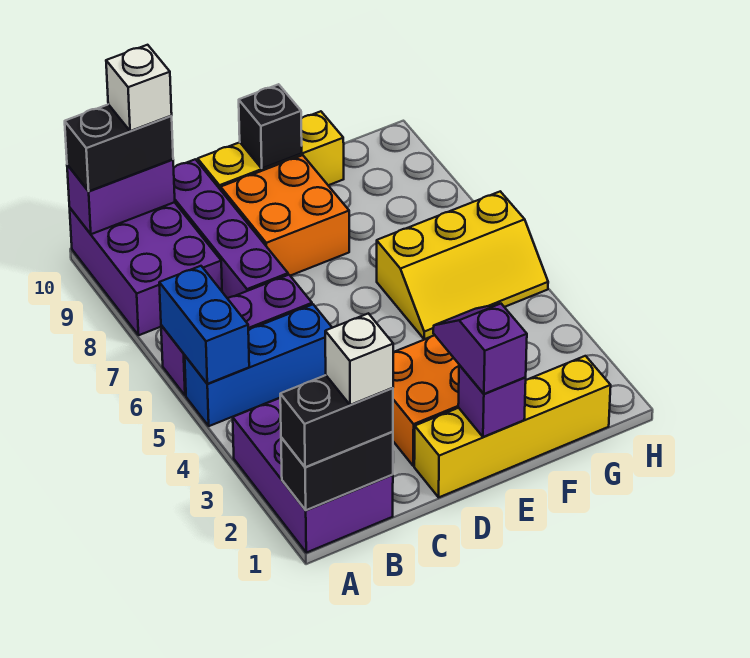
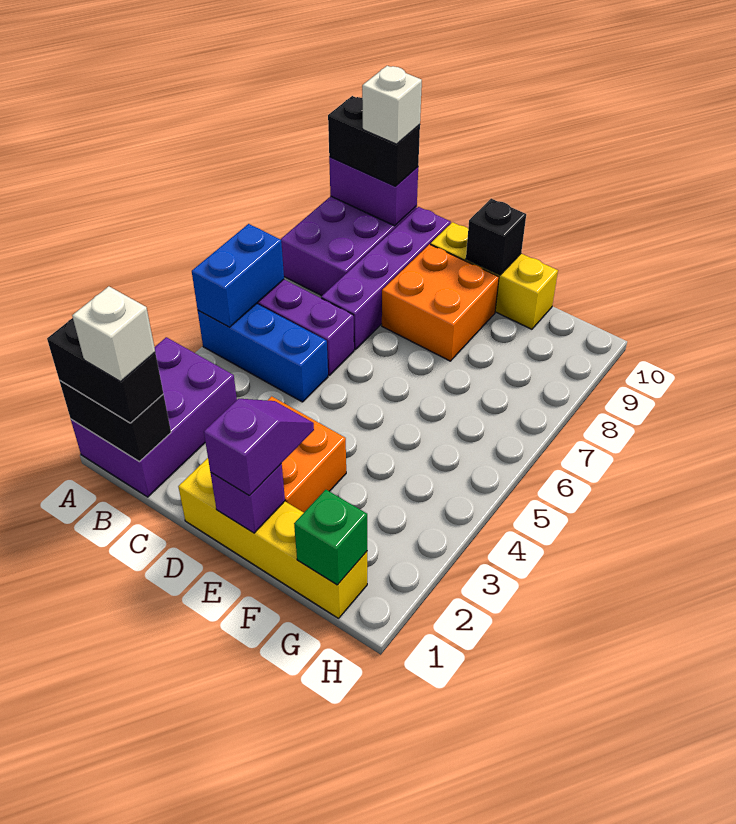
yellow slope F5:H6 level 1 top 6 -> none
none -> green brick G1 level 2

